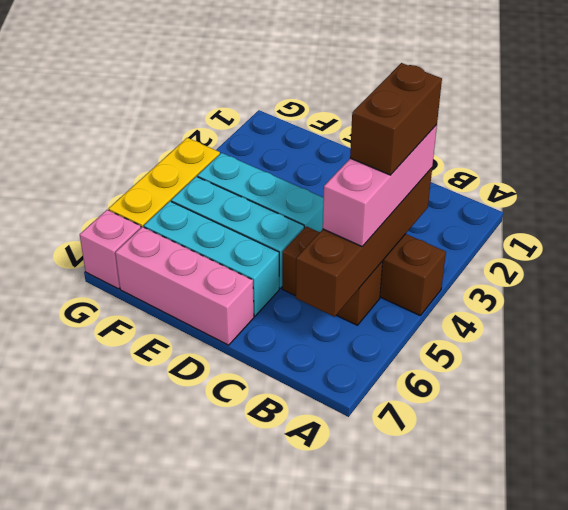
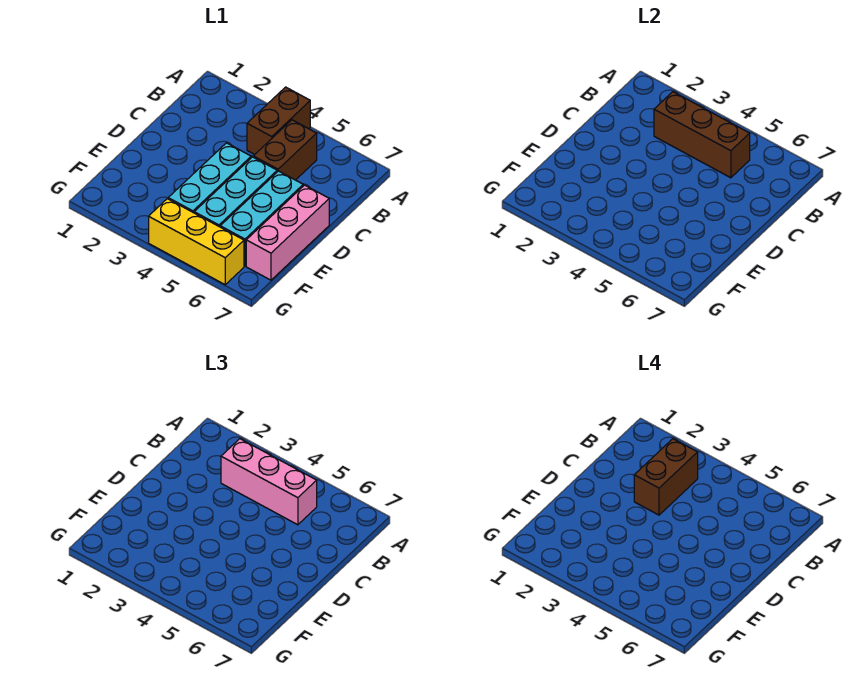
brown brick B3:B6 level 2 -> brown brick B3:B5 level 2
brown brick B3:B4 level 4 -> brown brick B3:C3 level 4
pink brick G7 level 1 -> none

